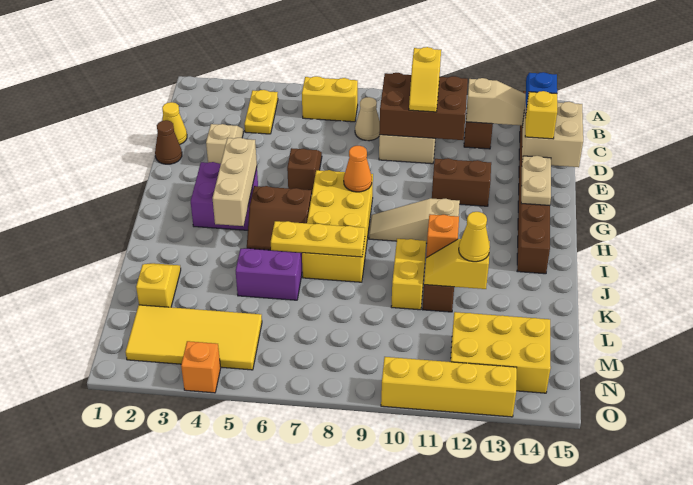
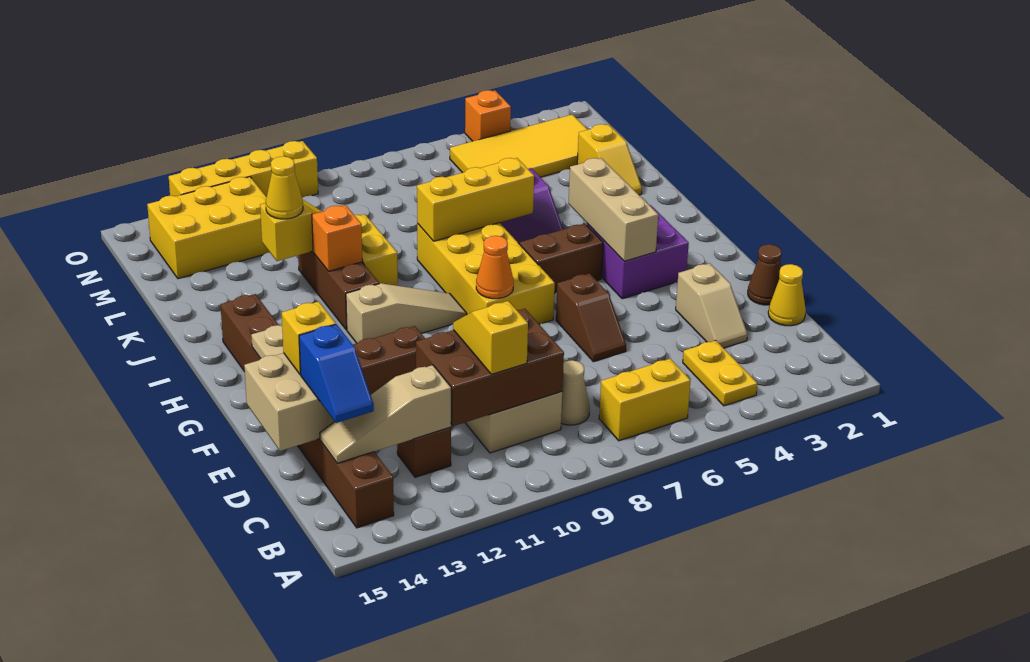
yellow plate J6:J8 level 2 -> yellow brick J6:J8 level 2

